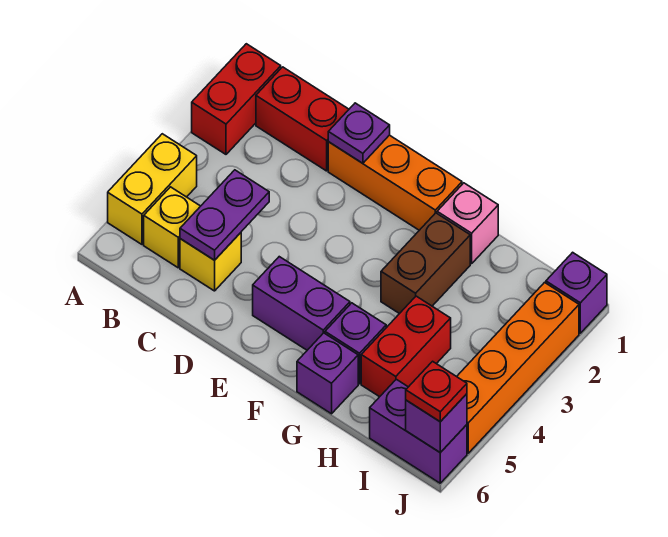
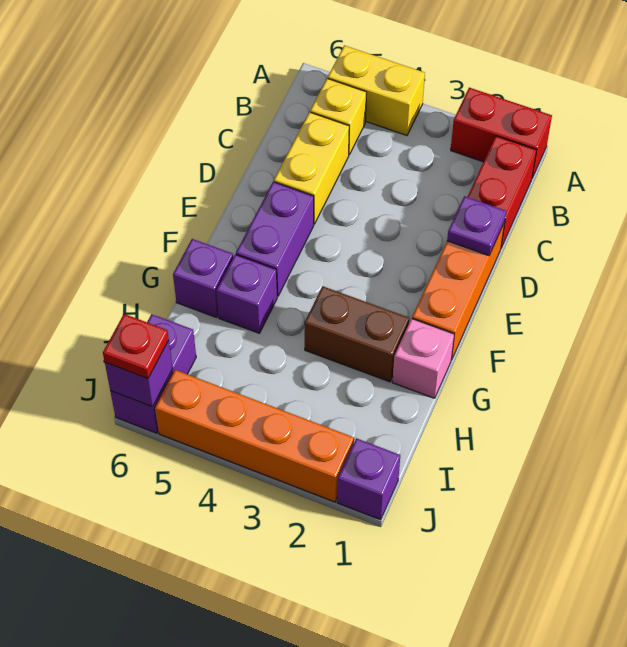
purple plate C4:C5 level 2 -> none
yellow brick C5 level 1 -> yellow brick C5:D5 level 1
red brick H4:H5 level 1 -> none

